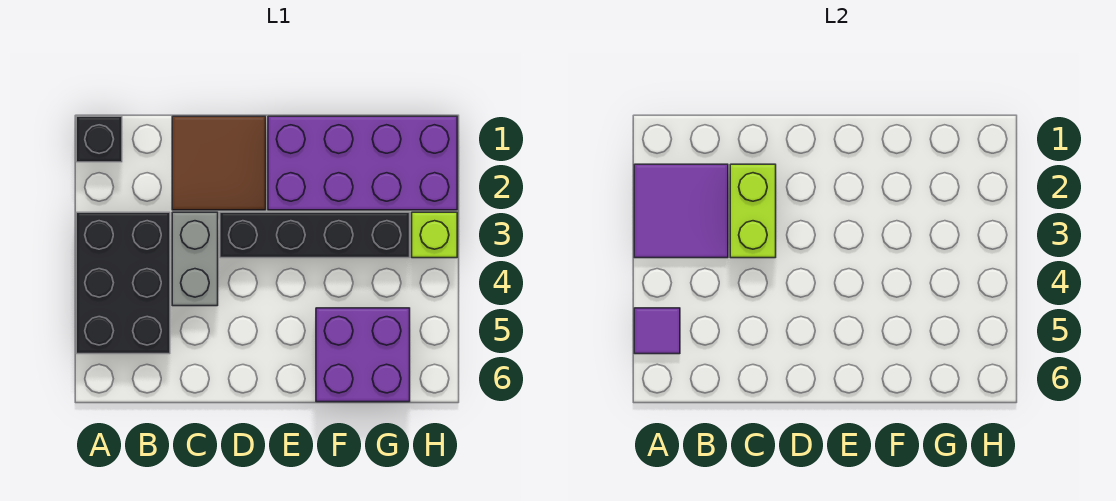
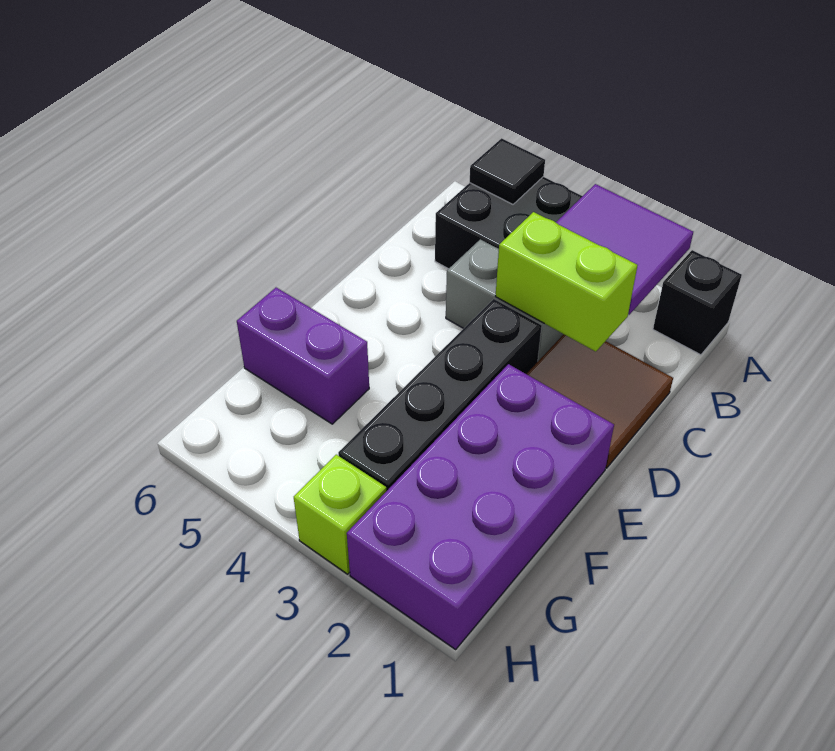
purple tile A5 level 2 -> black tile A5 level 2
purple brick F5:G6 level 1 -> purple brick F5:F6 level 1

